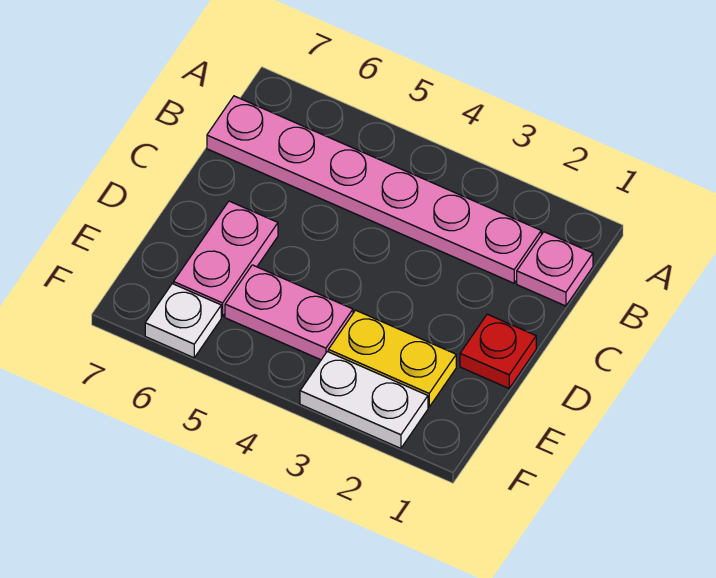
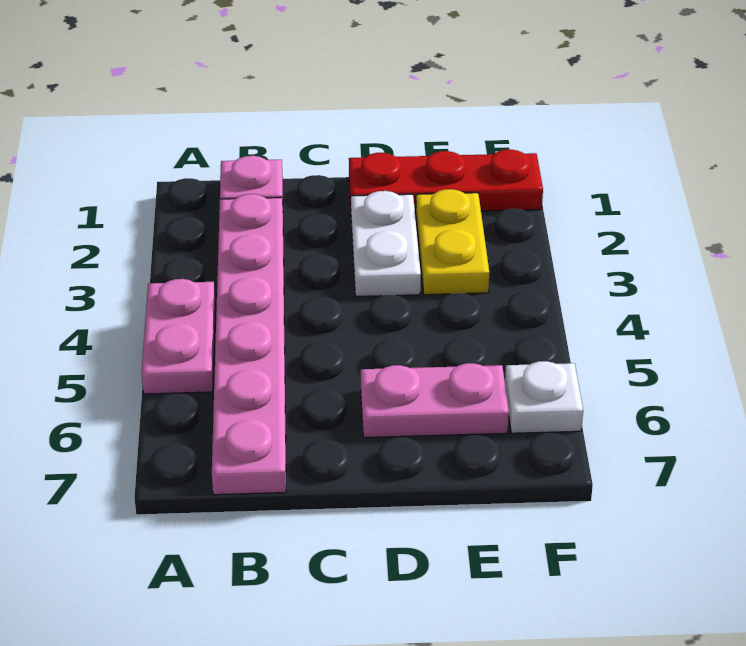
red plate D1 level 1 -> red plate D1:F1 level 1
pink plate E4:E5 level 1 -> pink plate A4:A5 level 1
white plate F2:F3 level 1 -> white plate D2:D3 level 1

